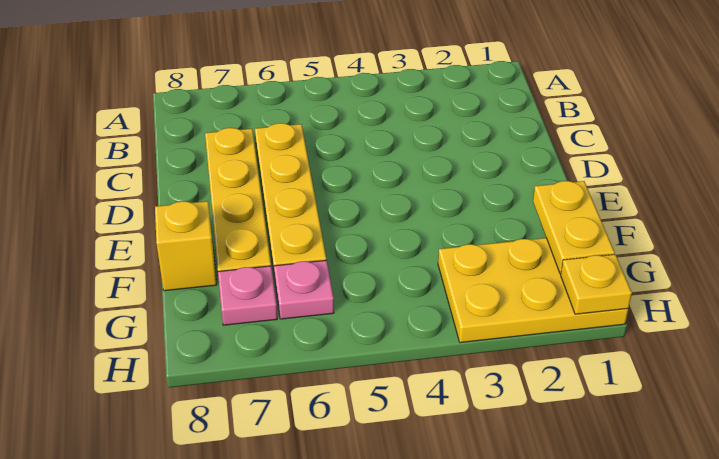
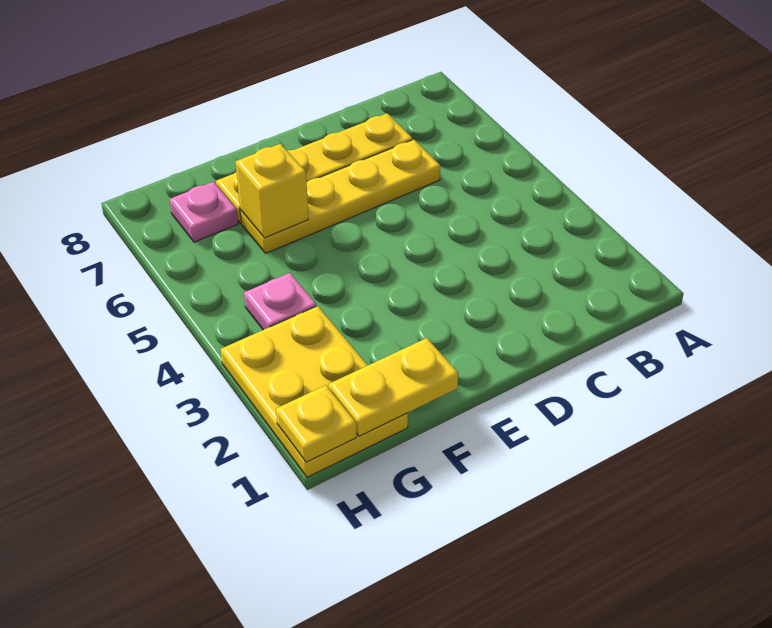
yellow brick F8 level 1 -> yellow brick F6 level 2
pink plate G6 level 1 -> pink plate G4 level 1

